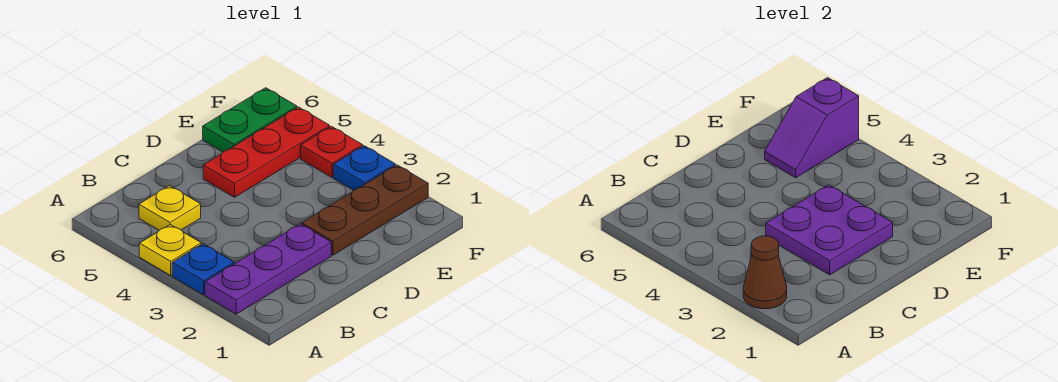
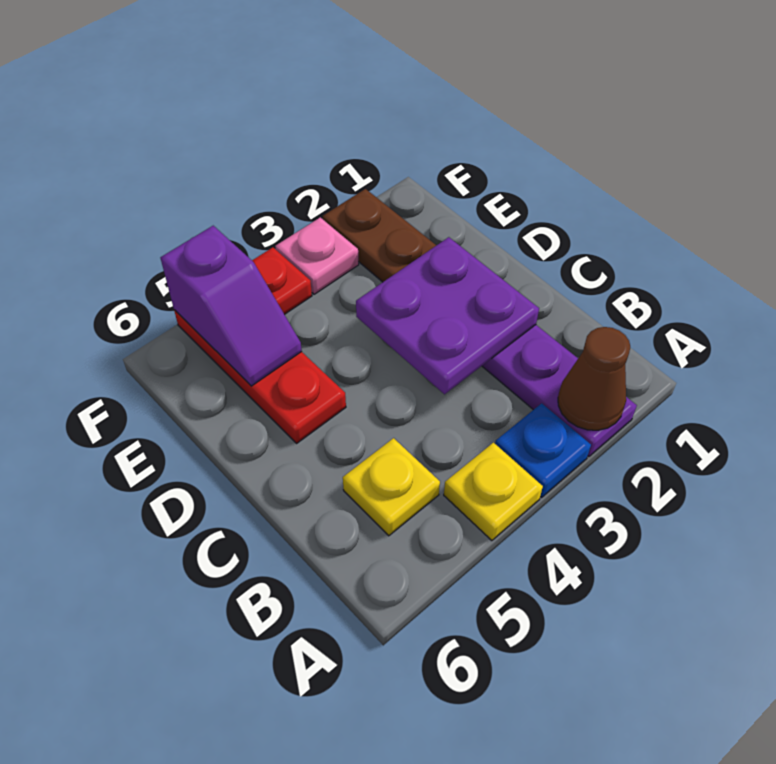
green plate E6:F6 level 1 -> none
blue plate F3 level 1 -> pink plate F3 level 1

